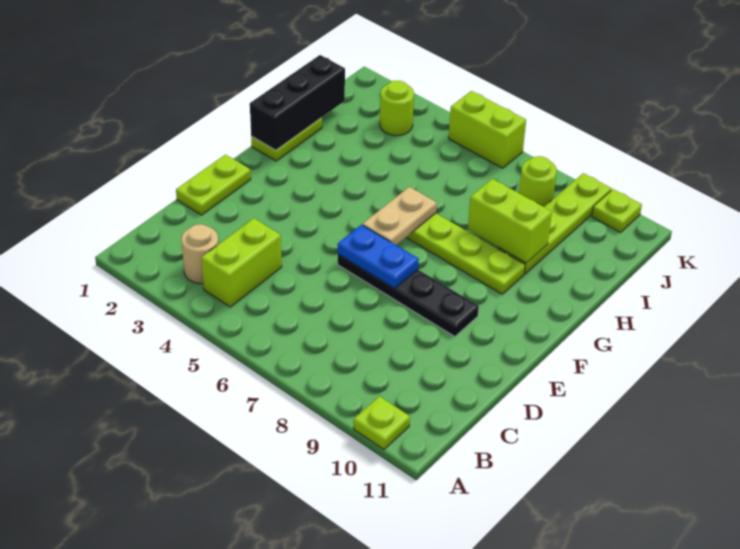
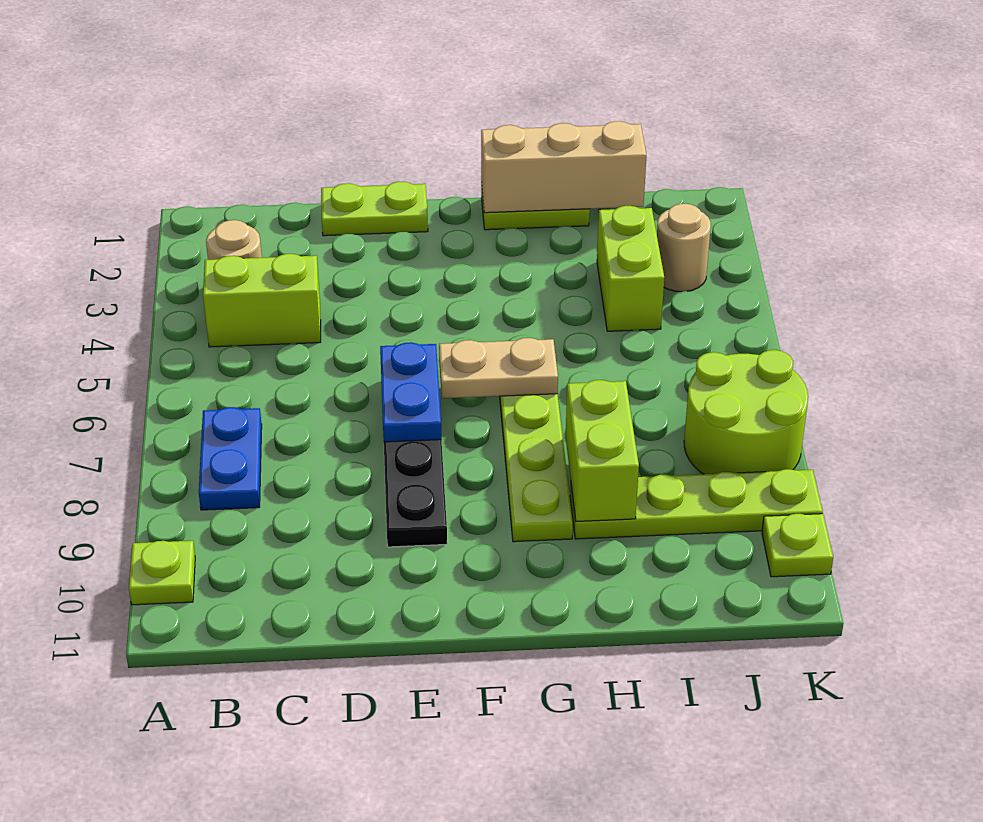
none -> blue plate B7:B8 level 1
black brick G1:I1 level 2 -> tan brick G1:I1 level 2
lime round brick J3 level 1 -> tan round brick J3 level 1
lime round brick J8 level 1 -> lime round brick J7:K8 level 1
lime brick K5:K6 level 1 -> lime brick I3:I4 level 1

